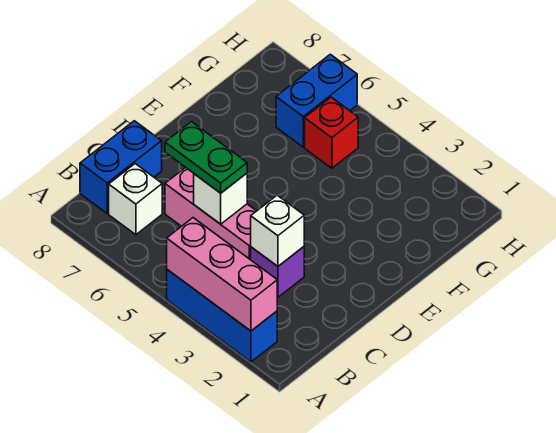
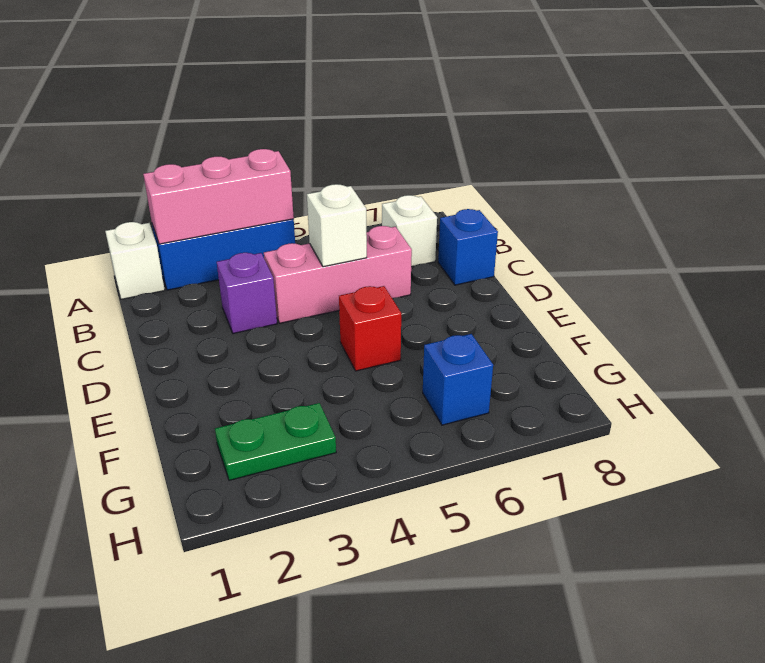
blue brick B8:C8 level 1 -> blue brick C8 level 1
white brick C3 level 2 -> white brick A1 level 1
green plate C5:C6 level 3 -> green plate G2:G3 level 1
red brick G5 level 1 -> red brick E5 level 1
blue brick G6:H6 level 1 -> blue brick G6 level 1

